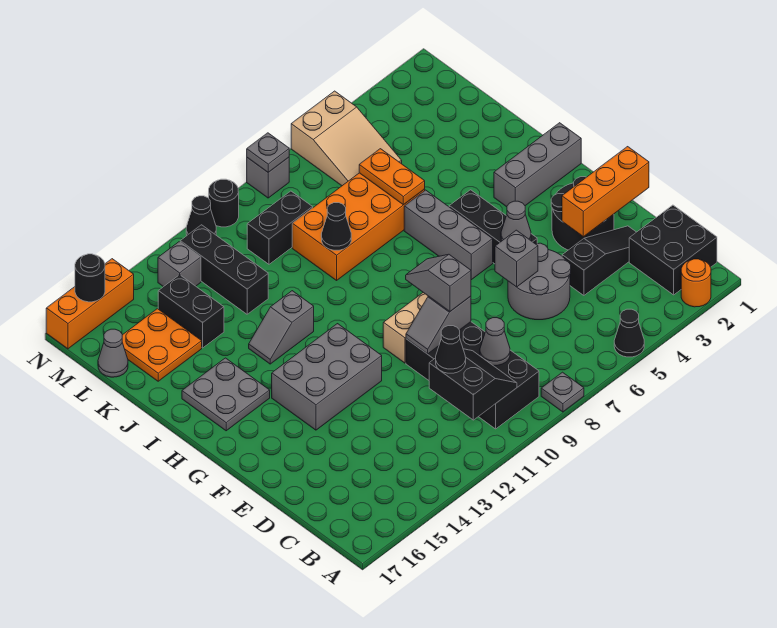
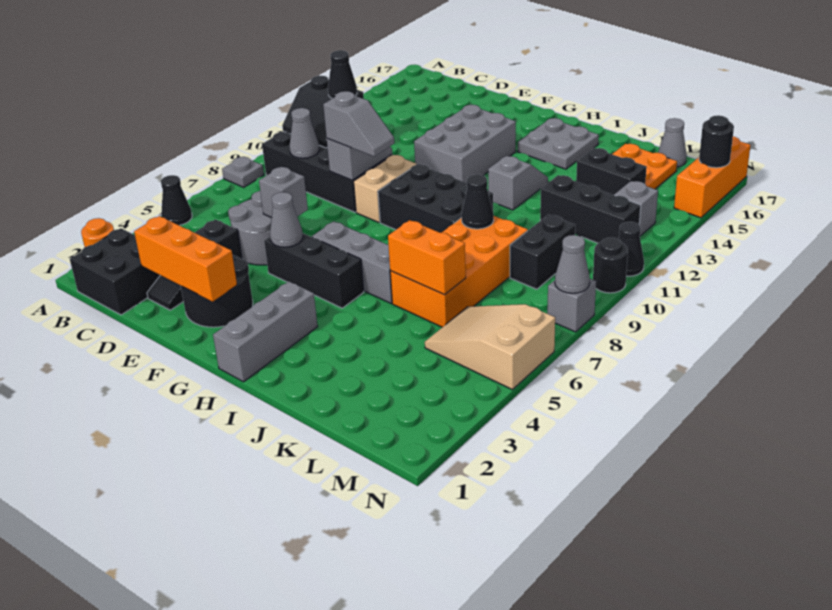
orange brick E1:E3 level 2 -> orange brick D2:F2 level 2
none -> black brick G9:I10 level 1
orange plate J6:K6 level 2 -> orange brick J6:K6 level 2
grey plate N8 level 2 -> grey cone N8 level 2

